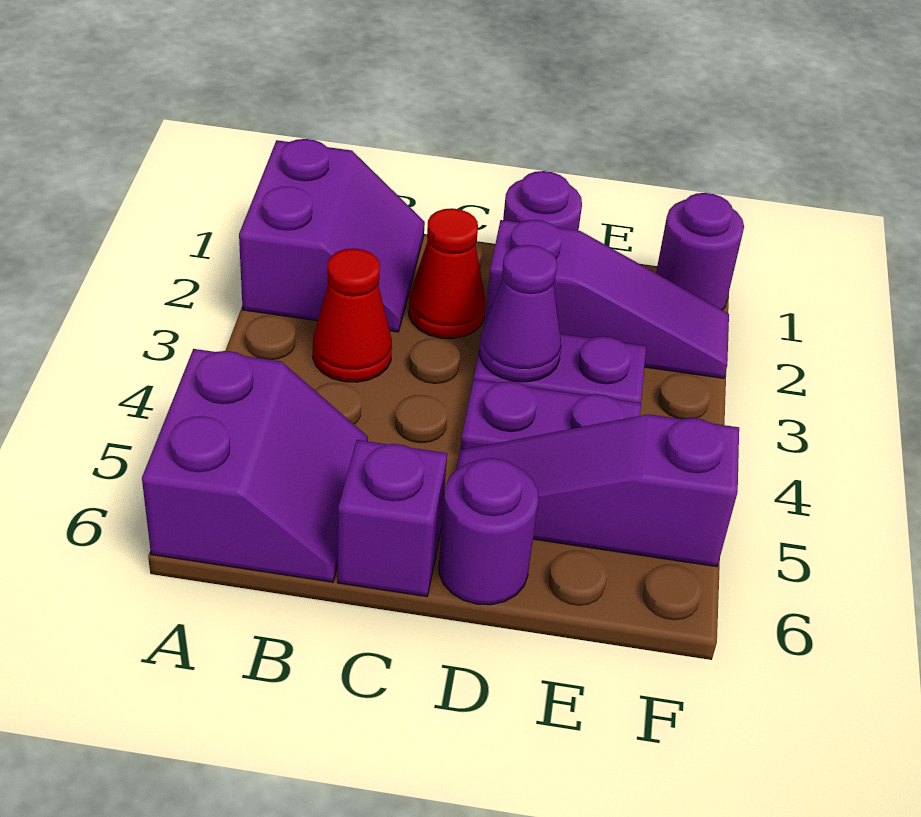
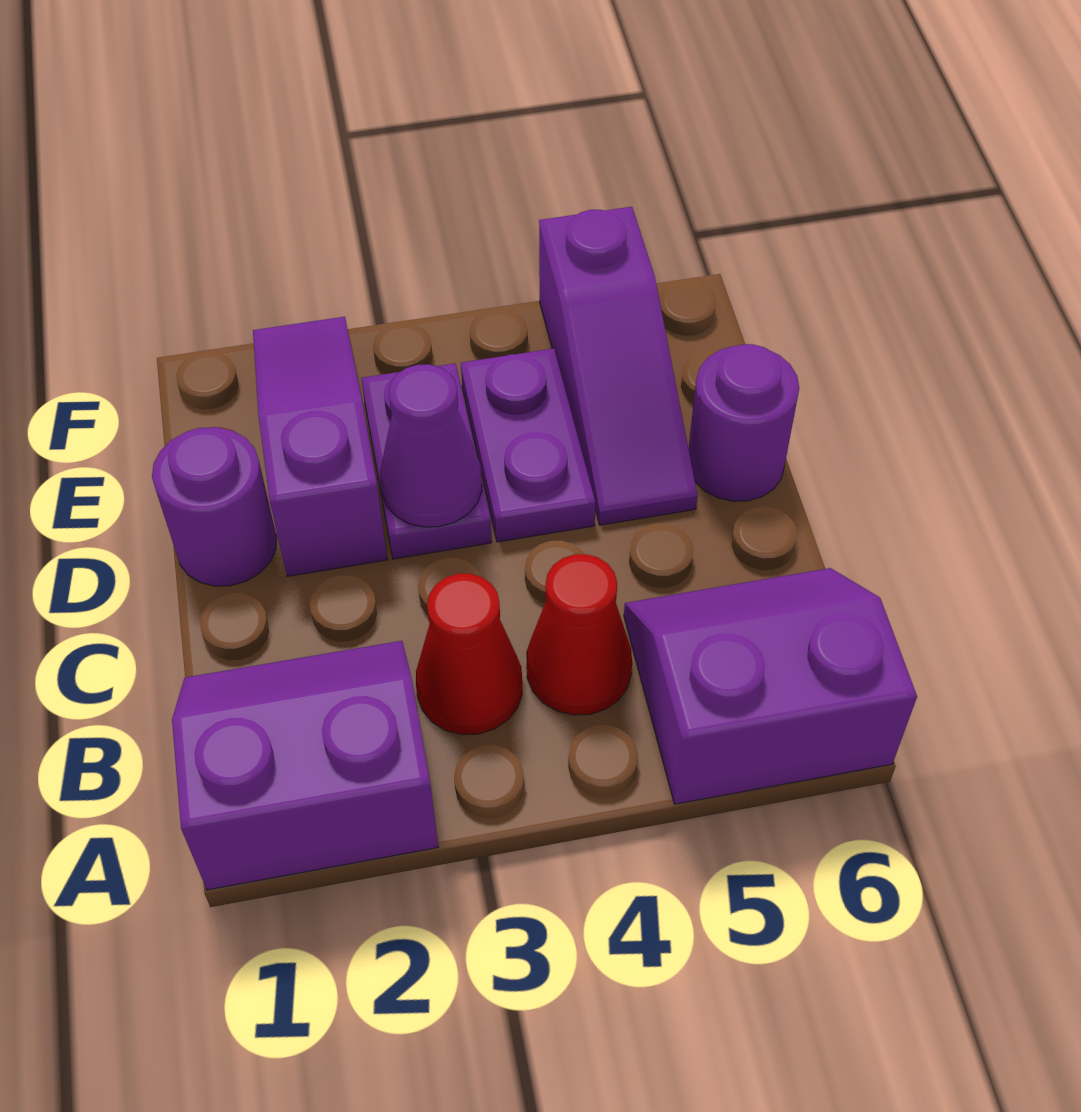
red cone C2 level 1 -> red cone B4 level 1
purple brick C6 level 1 -> none
purple round brick F1 level 1 -> none

